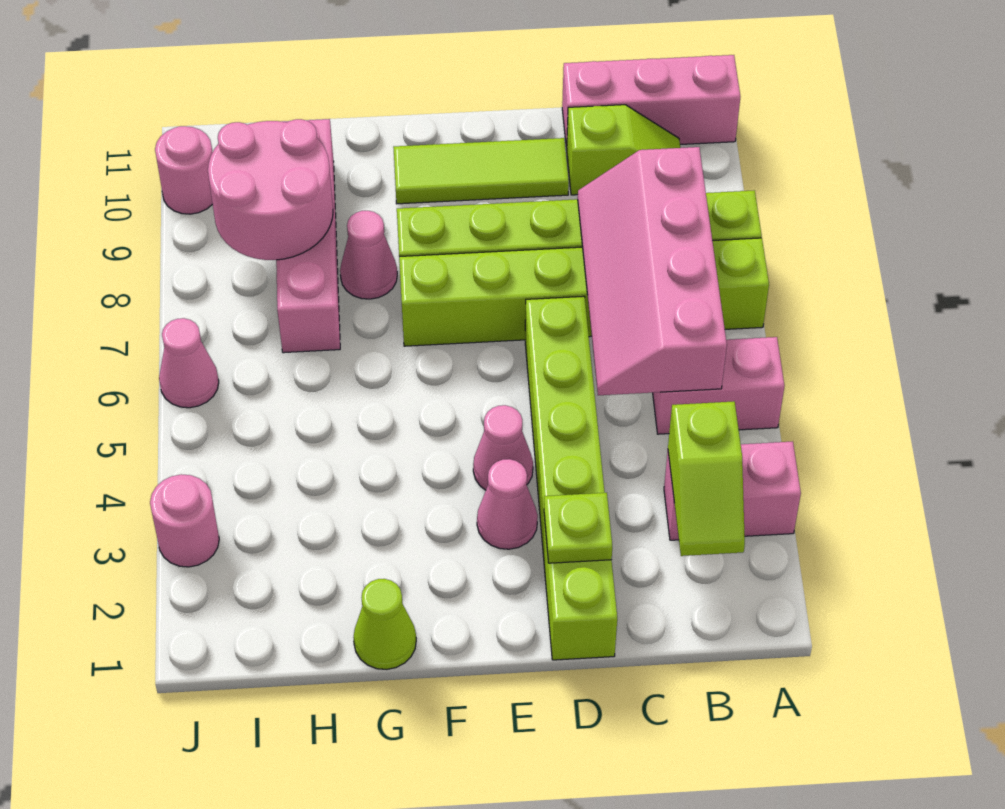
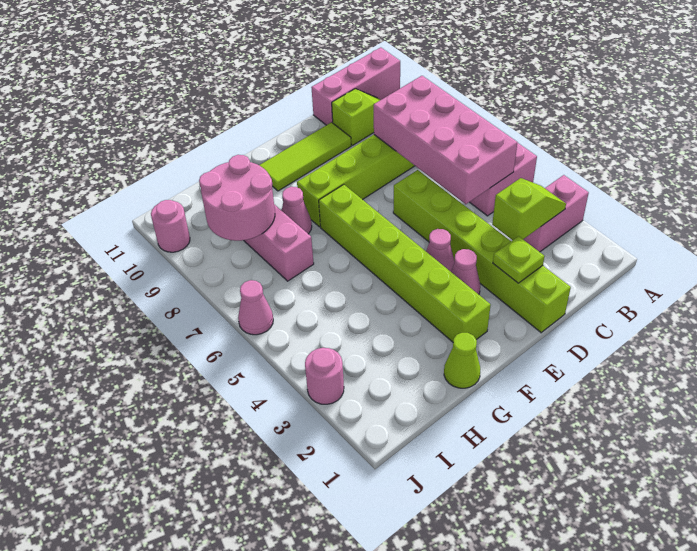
lime brick A7:F7 level 1 -> lime brick F2:F7 level 1
lime slope B2:B3 level 2 top 3 -> lime slope B3:C3 level 2 top C
pink slope B5:C8 level 2 top B -> pink brick B5:C8 level 2

